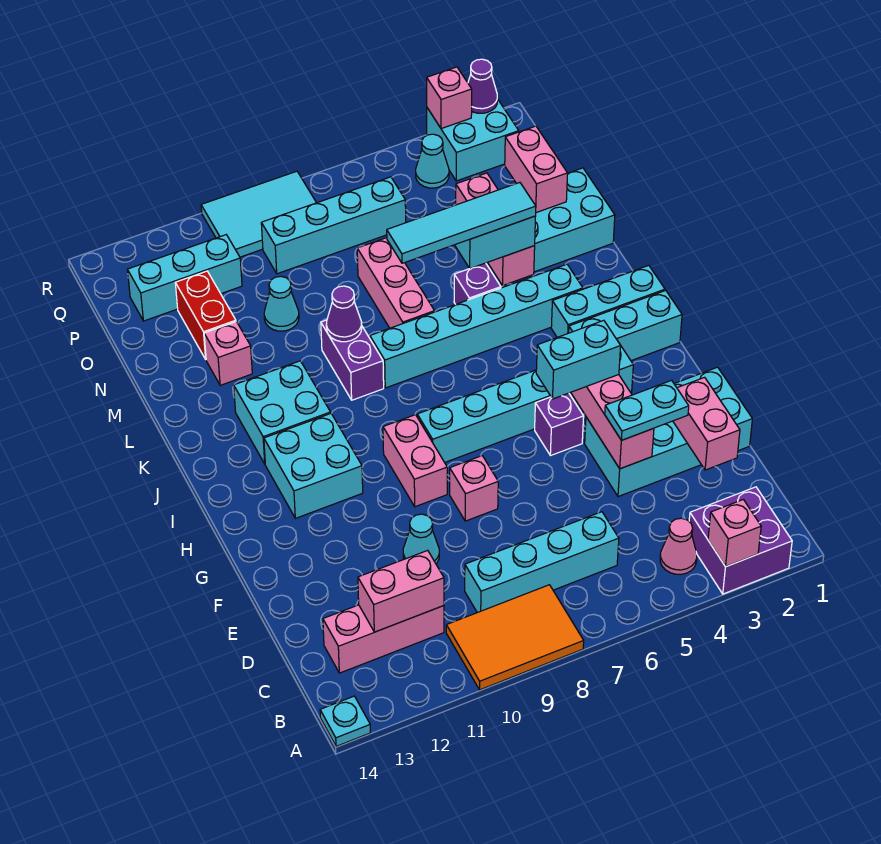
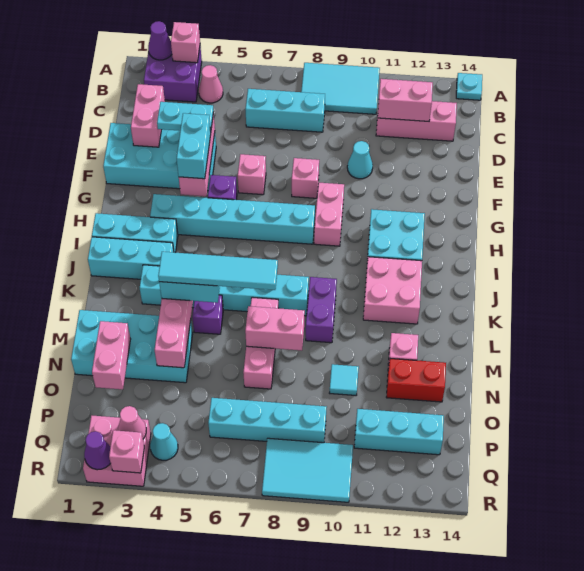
orange tile A8:B10 level 1 -> cyan tile A8:B10 level 1
cyan brick C6:C9 level 1 -> cyan brick C6:C8 level 1
none -> pink brick F6 level 1
cyan brick G4:G5 level 3 -> cyan brick F4:G4 level 3
cyan brick J11:K12 level 1 -> pink brick J11:K12 level 1
purple cone L9 level 2 -> purple cone A2 level 2
none -> pink brick M7:M8 level 2
cyan cone N10 level 1 -> cyan tile N10 level 1
red brick N12:O12 level 1 -> red brick N12:N13 level 1
cyan brick Q2:R3 level 1 -> pink brick Q2:R3 level 1
none -> pink cone Q3 level 2

